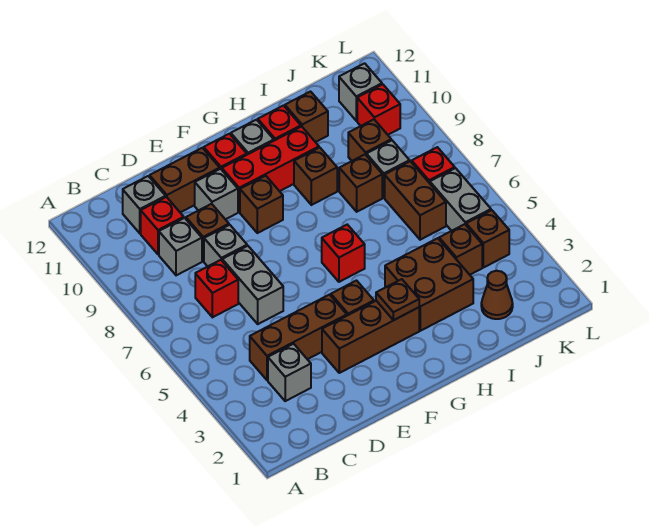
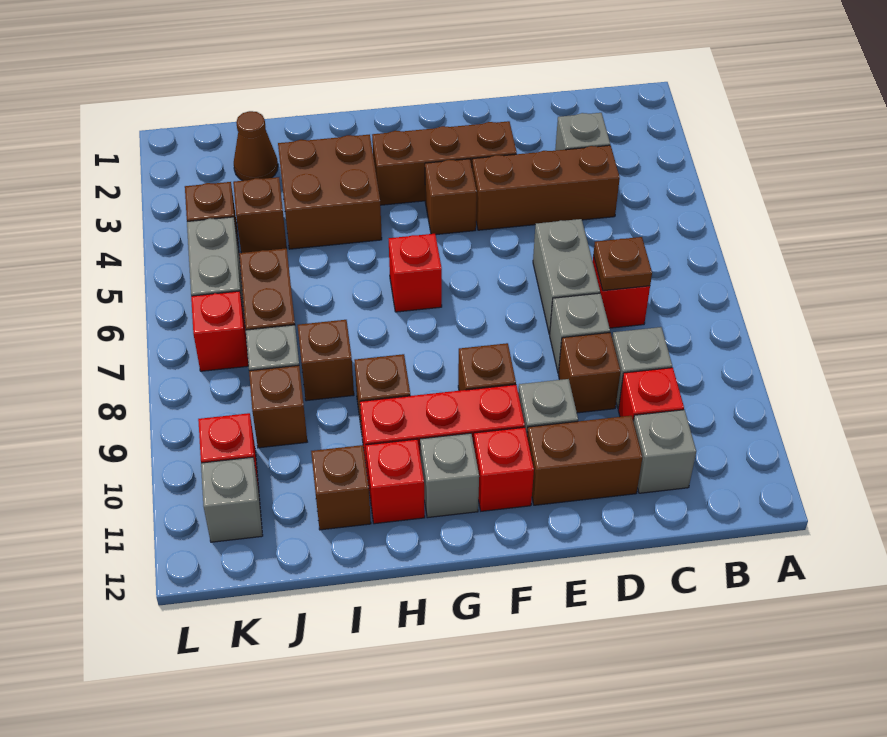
brown plate G3 level 2 -> brown plate C7 level 2

